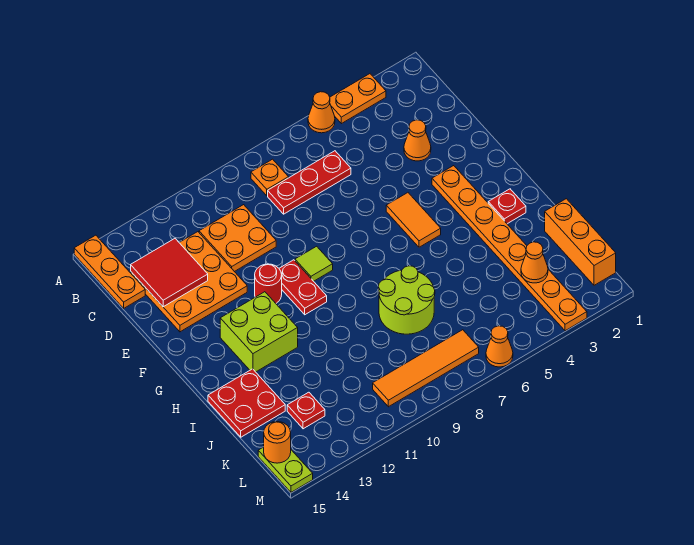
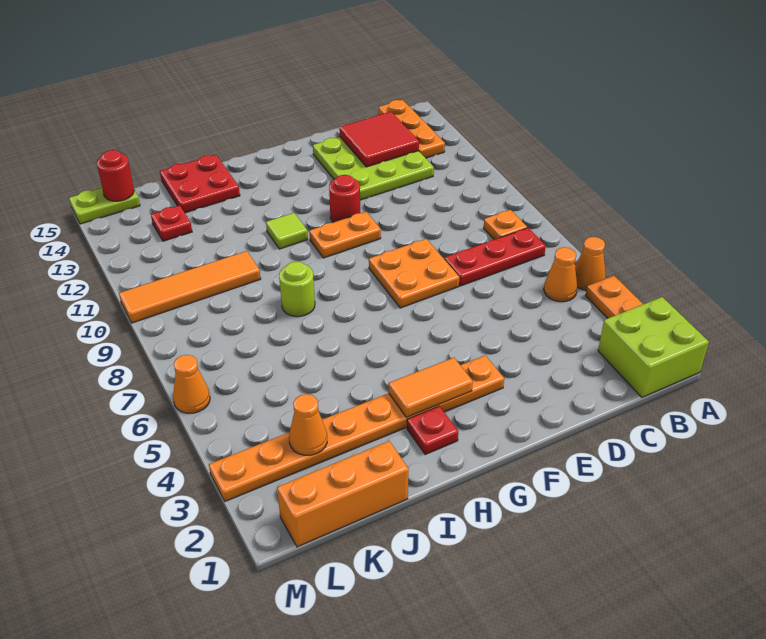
orange plate A15:C15 level 1 -> orange plate B13:B15 level 1
red plate C6:C8 level 1 -> red plate B7:D7 level 1
orange plate C10:D11 level 1 -> orange plate E7:F8 level 1
orange plate C12:E14 level 1 -> lime plate C12:E14 level 1
orange cone D3 level 1 -> orange cone B5 level 1
orange tile F5:G5 level 1 -> orange tile G3:H3 level 2
lime tile F9 level 1 -> lime tile H11 level 1
red plate F10:G10 level 1 -> orange plate F10:G10 level 1
lime brick G12:H13 level 1 -> lime brick A1:B2 level 1
lime round brick I7:J8 level 1 -> lime round brick I8 level 1
orange tile L7:L10 level 1 -> orange tile J10:M10 level 1
orange round brick L15 level 2 -> red round brick L15 level 2

